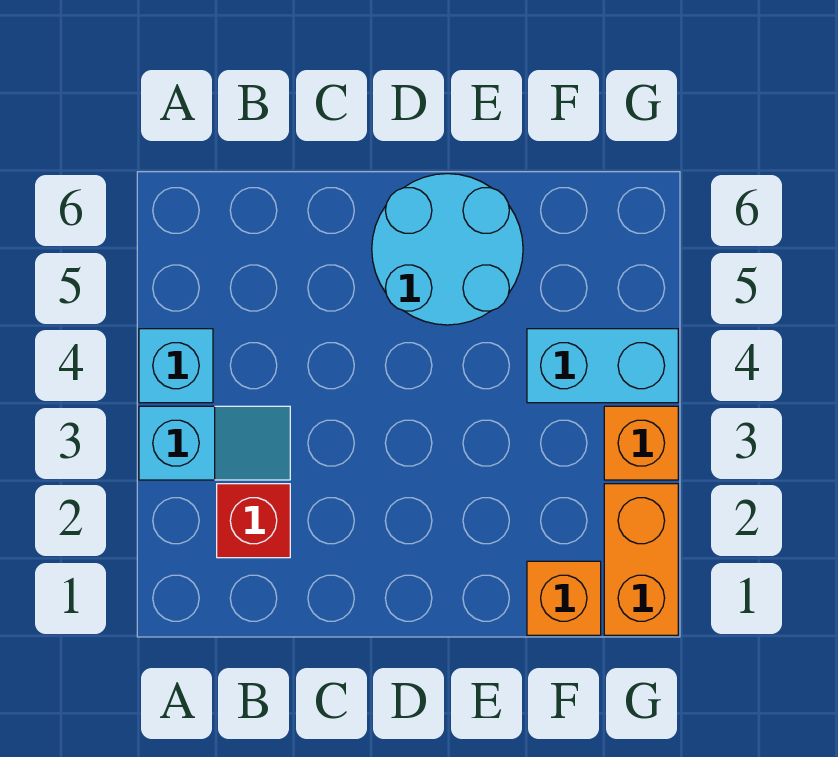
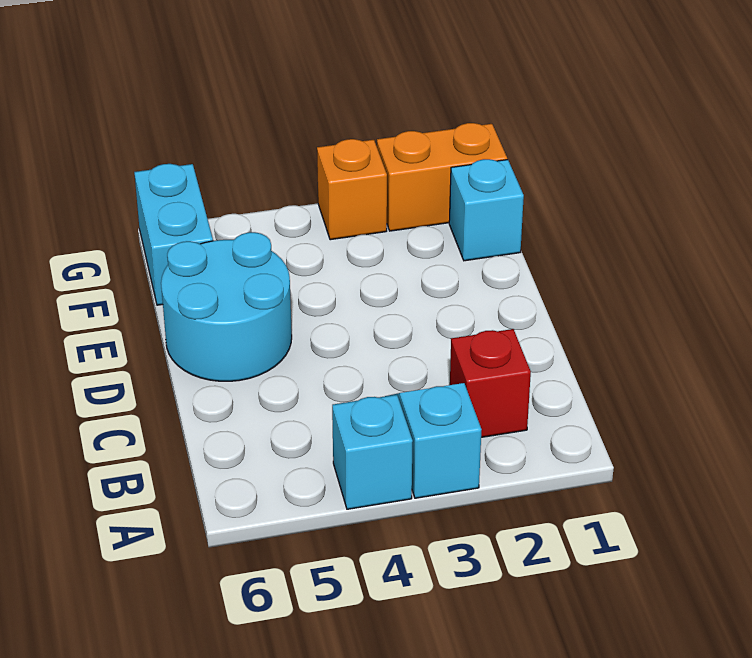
orange brick F1 level 1 -> cyan brick F1 level 1
cyan brick F4:G4 level 1 -> cyan brick F6:G6 level 1

